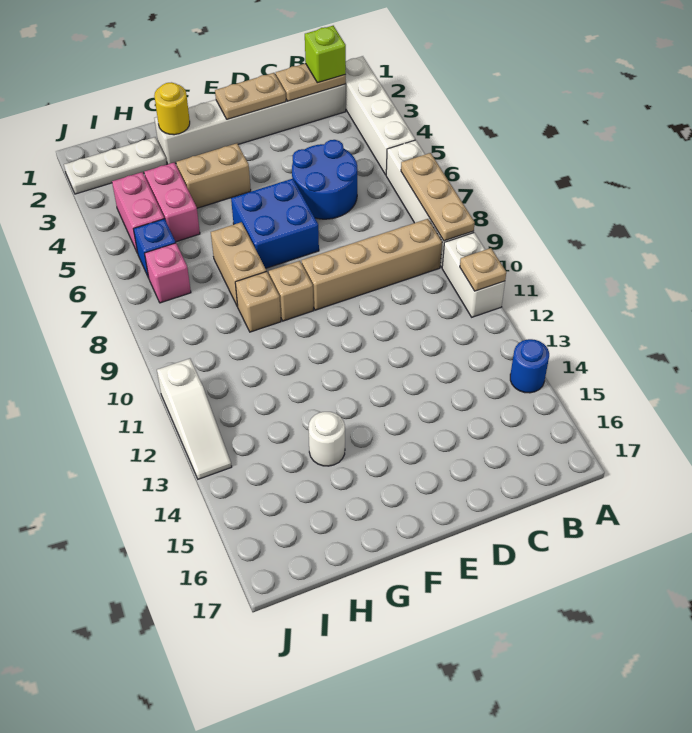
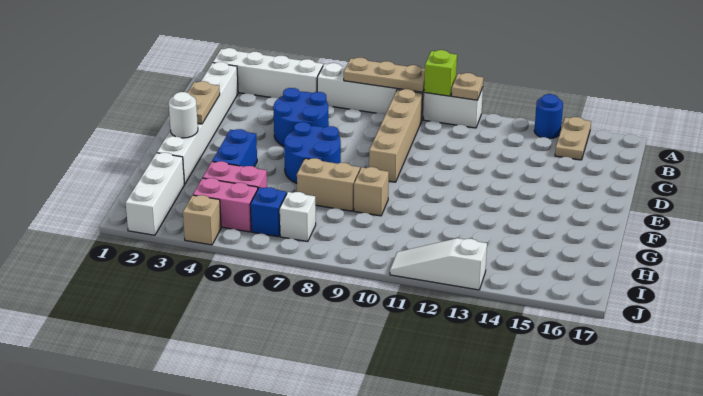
tan plate B2:C2 level 2 -> tan plate A15:B15 level 1
lime brick B2 level 3 -> lime brick A10 level 2
blue brick E6:F7 level 1 -> blue round brick E6:F7 level 1
tan brick F4:G4 level 1 -> blue brick F4:G4 level 1
tan brick F9 level 1 -> tan brick J4 level 1
yellow round brick G2 level 2 -> none
white round brick G14 level 1 -> white round brick F2 level 2
white plate H2:J2 level 1 -> white brick H2:J2 level 1
pink brick I7 level 1 -> white brick I7 level 1
white slope J11:J13 level 1 top 11 -> white slope J11:J13 level 1 top 13

